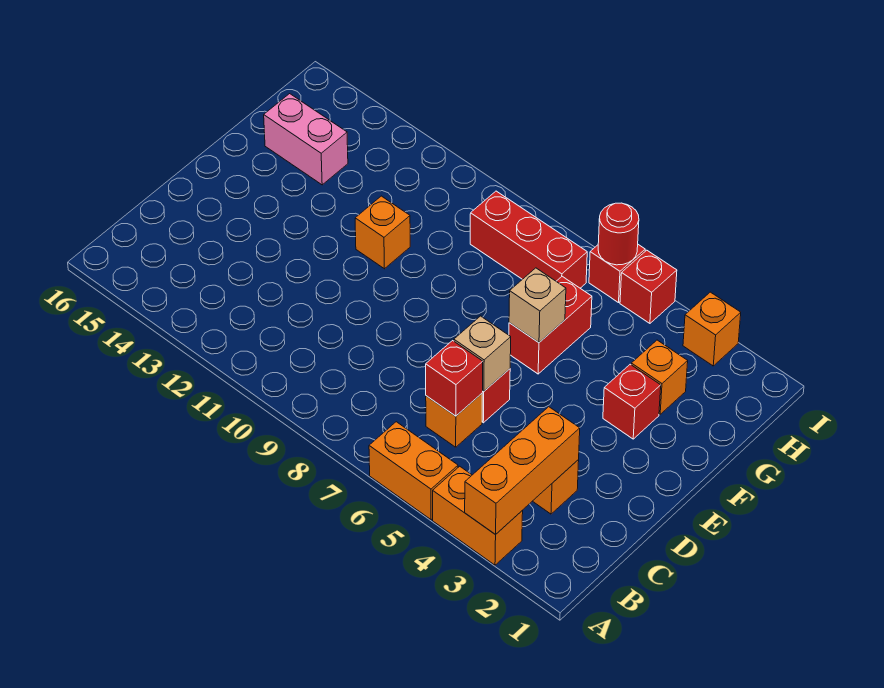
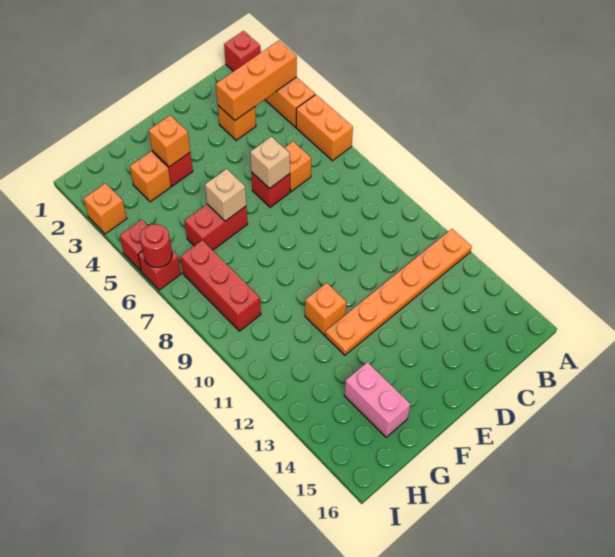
none -> orange plate A12:F12 level 1
red brick C6 level 2 -> red brick A1 level 1
none -> orange brick F3 level 2

